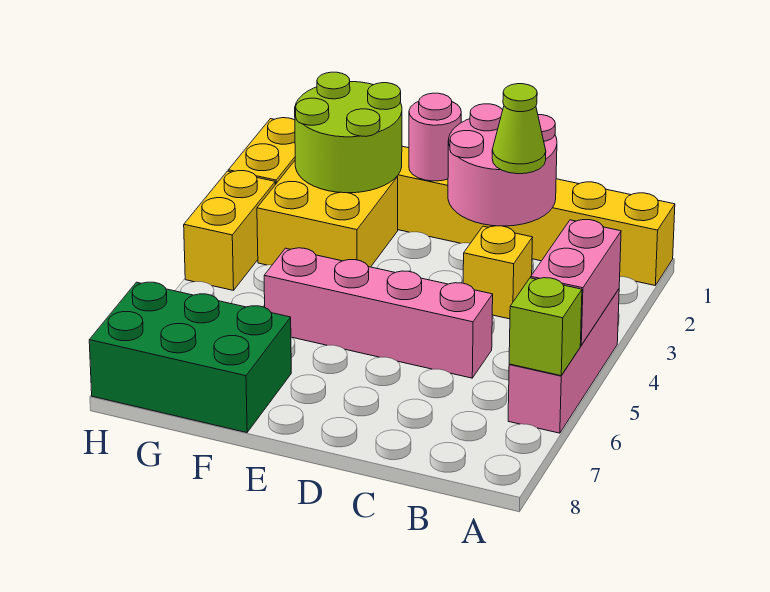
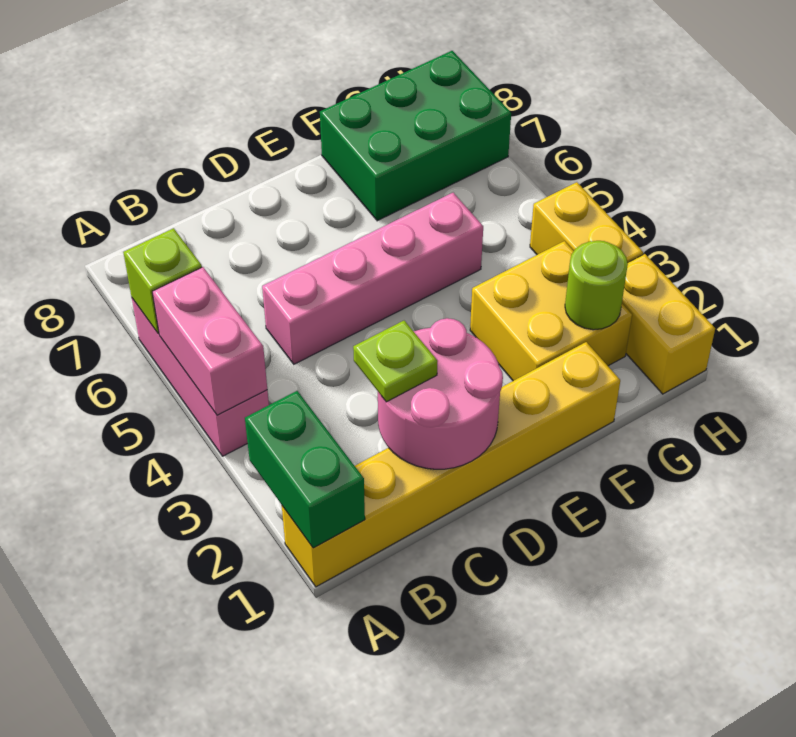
none -> green brick A1:A2 level 2
lime cone C2 level 3 -> lime plate C2 level 3
yellow brick C3 level 1 -> none
pink round brick E1 level 2 -> none
lime round brick F1:G2 level 2 -> lime round brick G2 level 2

